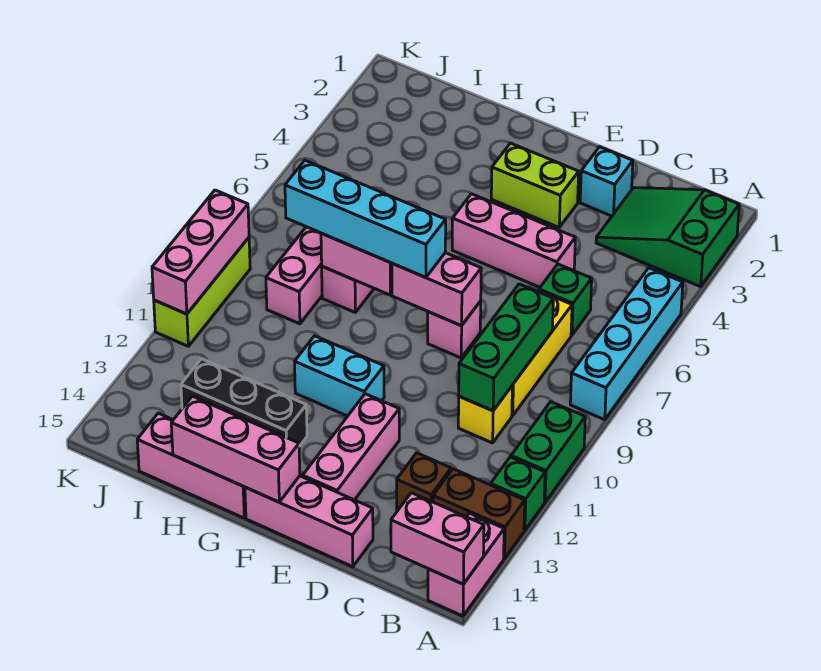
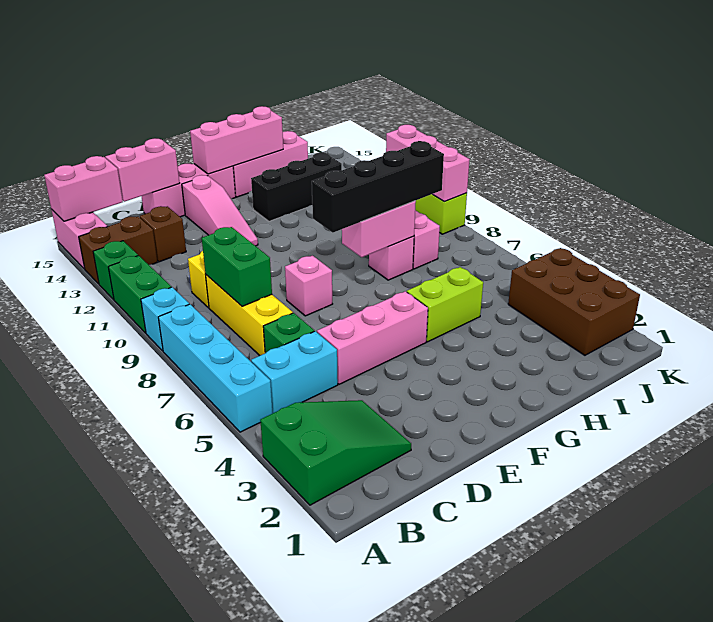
green brick C8:C10 level 2 -> green brick C8:C9 level 2
cyan brick D2 level 1 -> cyan brick A9 level 1
lime brick E3:F3 level 1 -> lime brick G5:H5 level 1
pink brick E8:F8 level 2 -> pink brick C15:D15 level 2
pink brick E12:E14 level 1 -> pink slope E12:E14 level 1 top 14
cyan brick F8:I8 level 3 -> black brick F8:I8 level 3
cyan brick F11:G11 level 1 -> cyan brick B5:C5 level 1
none -> brown brick J2:K4 level 1

